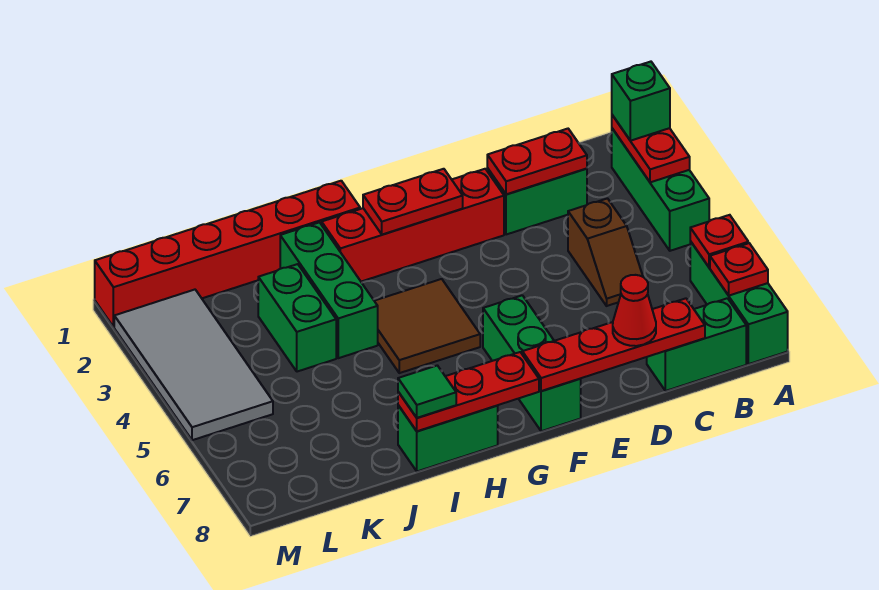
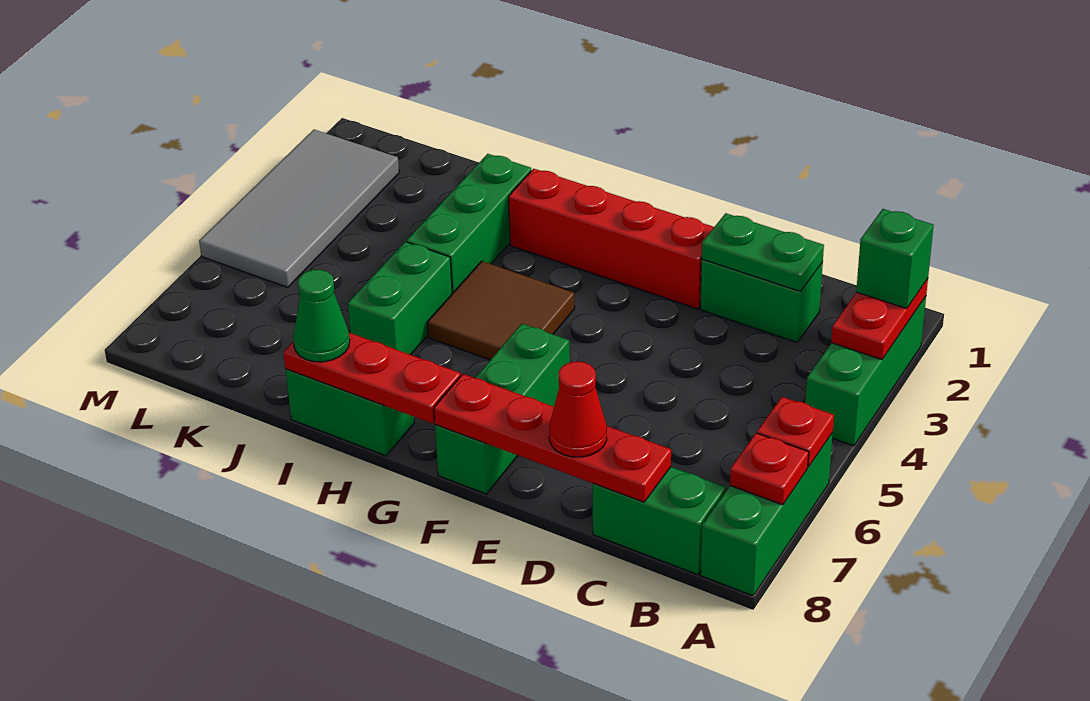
red plate C2:D2 level 2 -> green plate C2:D2 level 2
brown slope C4:C5 level 1 top 4 -> none
red plate F2:G2 level 2 -> none
red brick H1:M1 level 1 -> none
green tile I8 level 3 -> green cone I8 level 3
green brick J3:J4 level 1 -> green brick I5:I6 level 1

